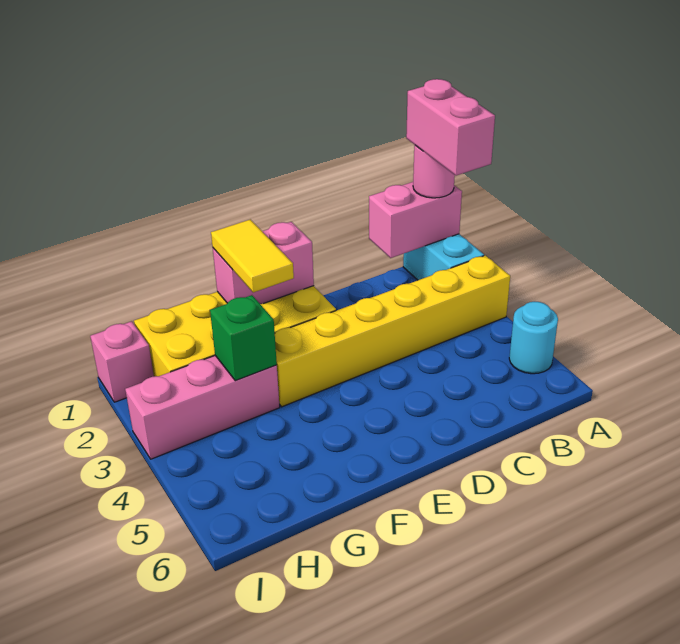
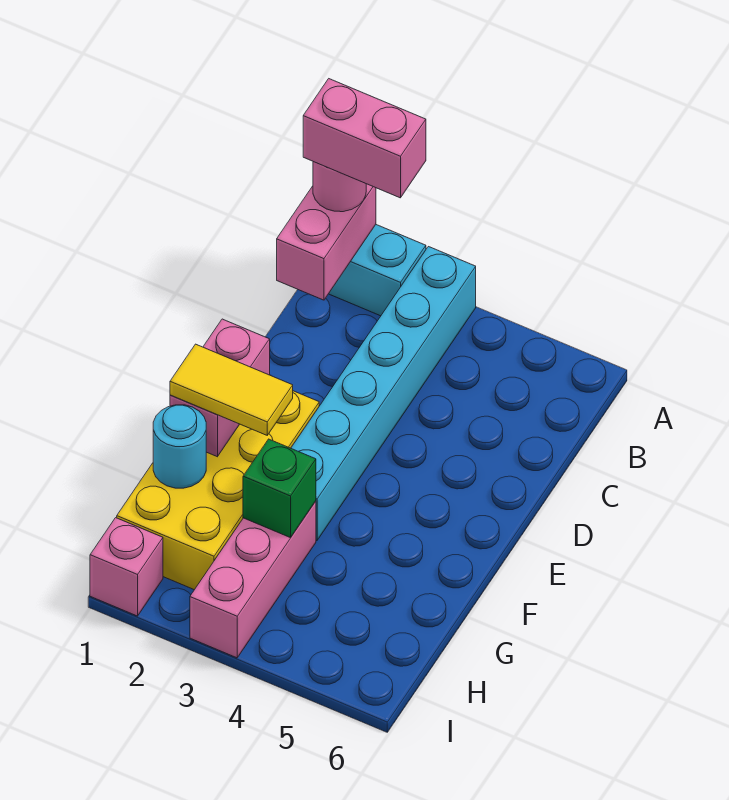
yellow brick A3:F3 level 1 -> cyan brick A3:F3 level 1
cyan round brick A5 level 1 -> cyan round brick G1 level 2

